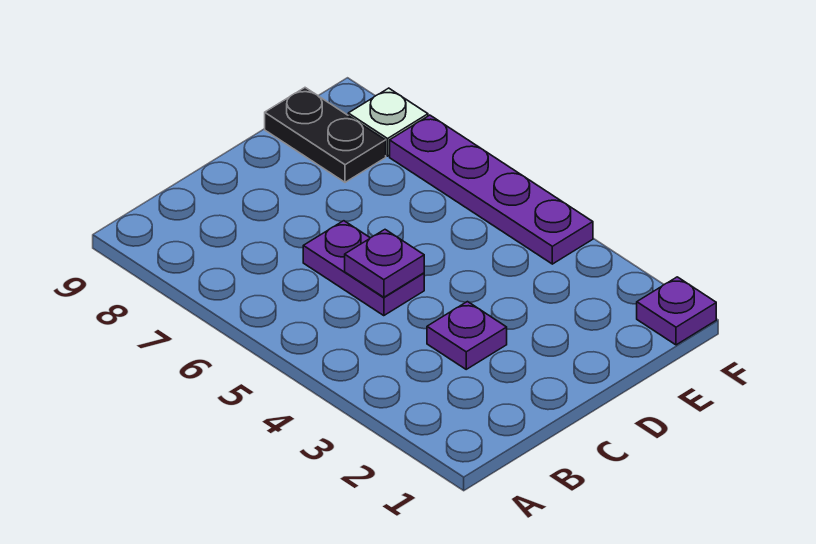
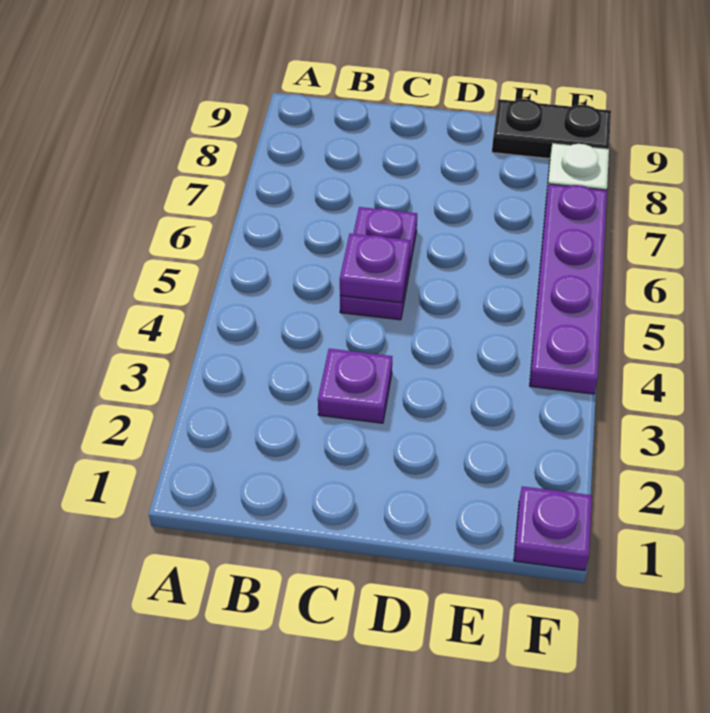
black plate E8:E9 level 1 -> black plate E9:F9 level 1

